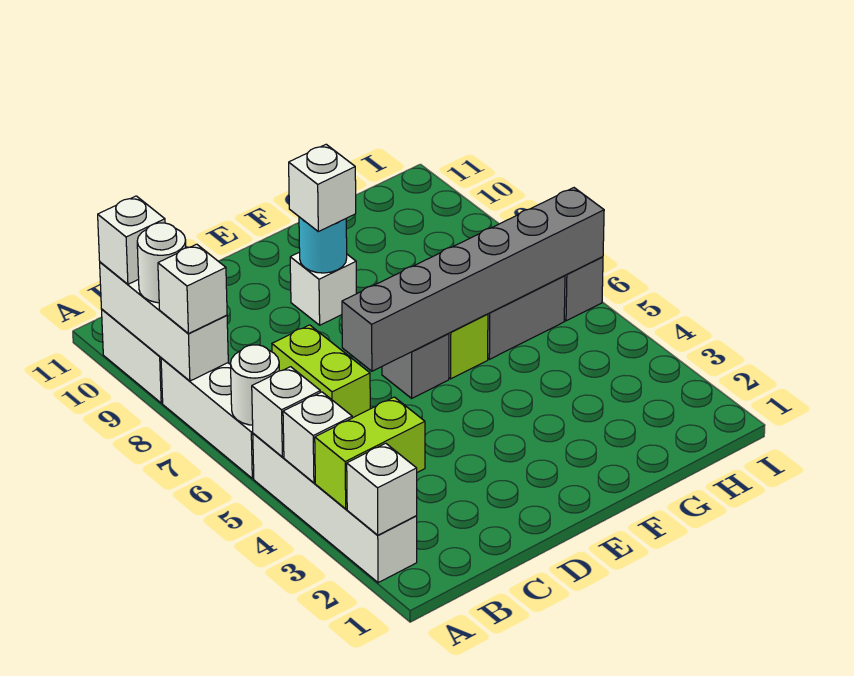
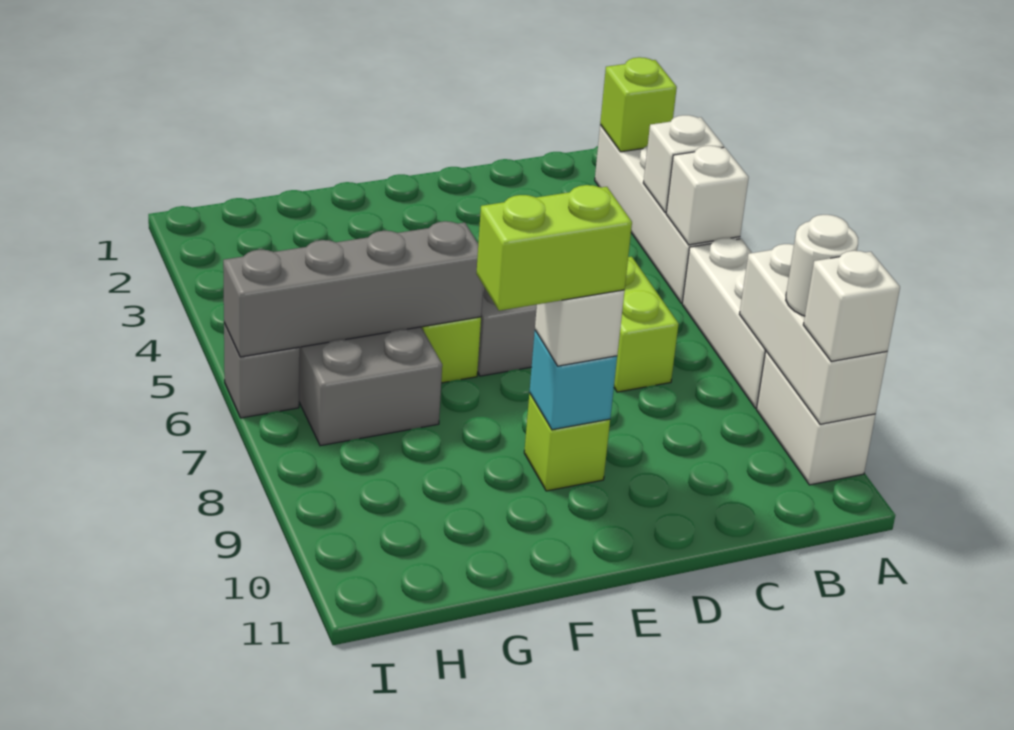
white brick A2 level 2 -> lime brick A2 level 2
lime brick A3:B3 level 2 -> lime brick E9:F9 level 4
white round brick A6 level 2 -> none
white brick A8 level 3 -> none
grey brick D6:I6 level 2 -> grey brick F6:I6 level 2
white brick E9 level 1 -> lime brick E9 level 1
cyan round brick E9 level 2 -> cyan brick E9 level 2

